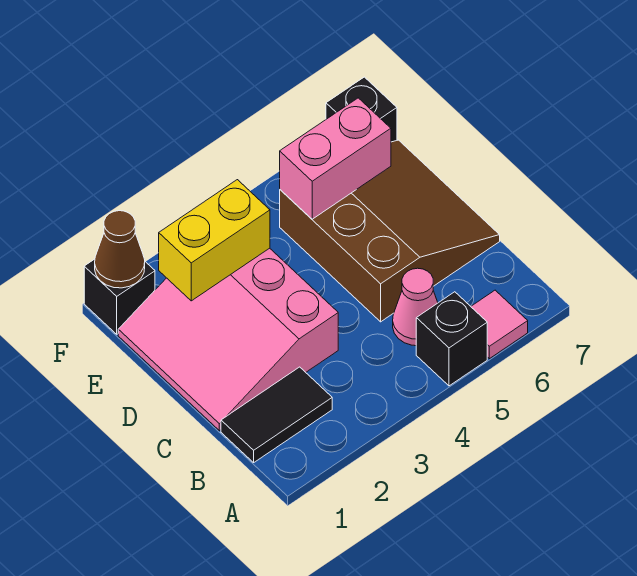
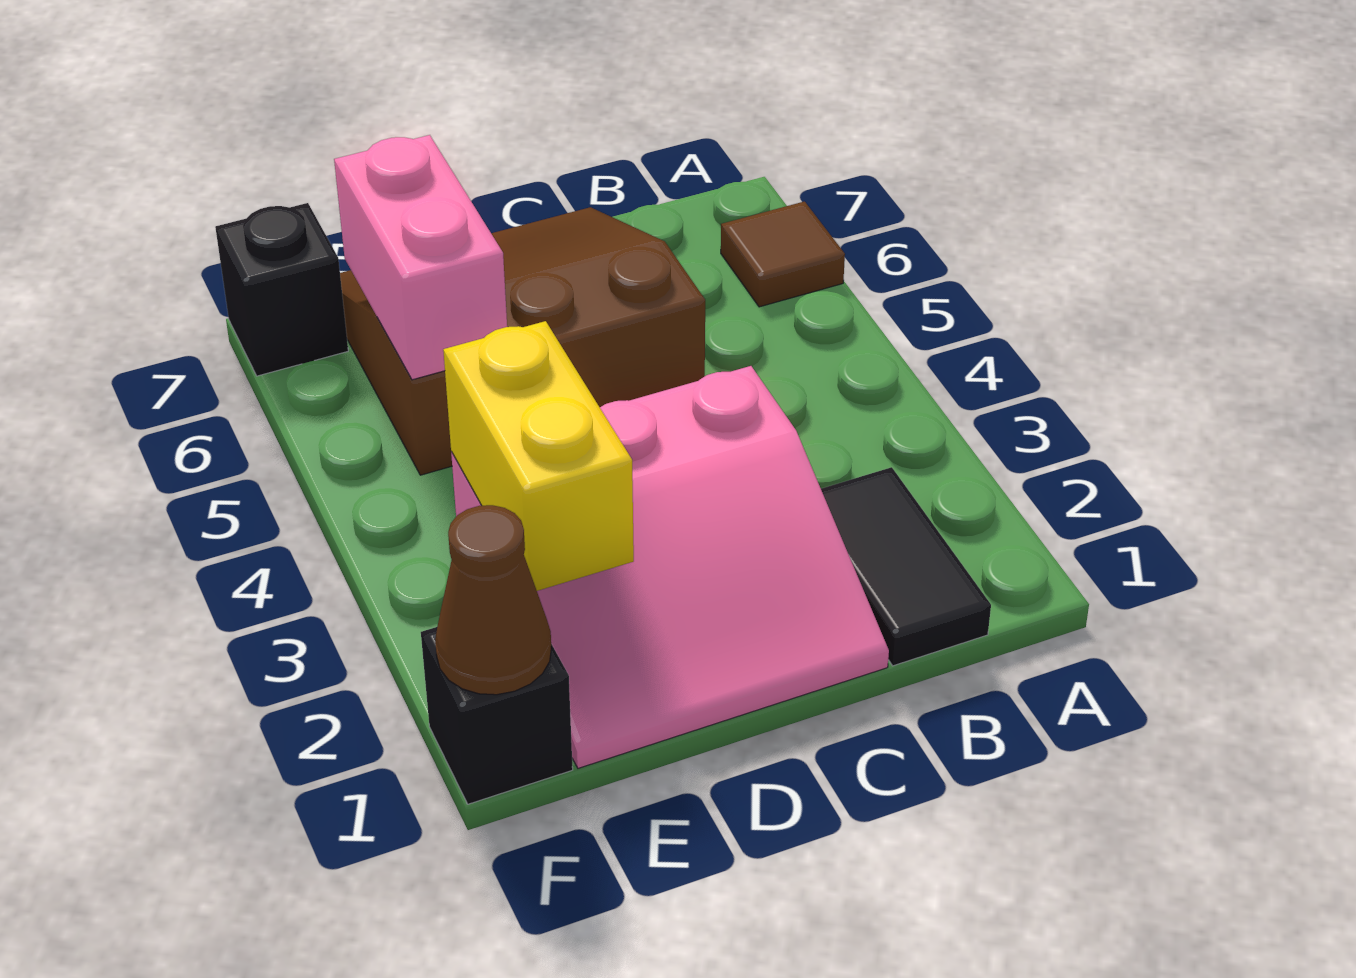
black brick A5 level 1 -> none
pink tile A6 level 1 -> brown tile A6 level 1
pink cone B5 level 1 -> none

